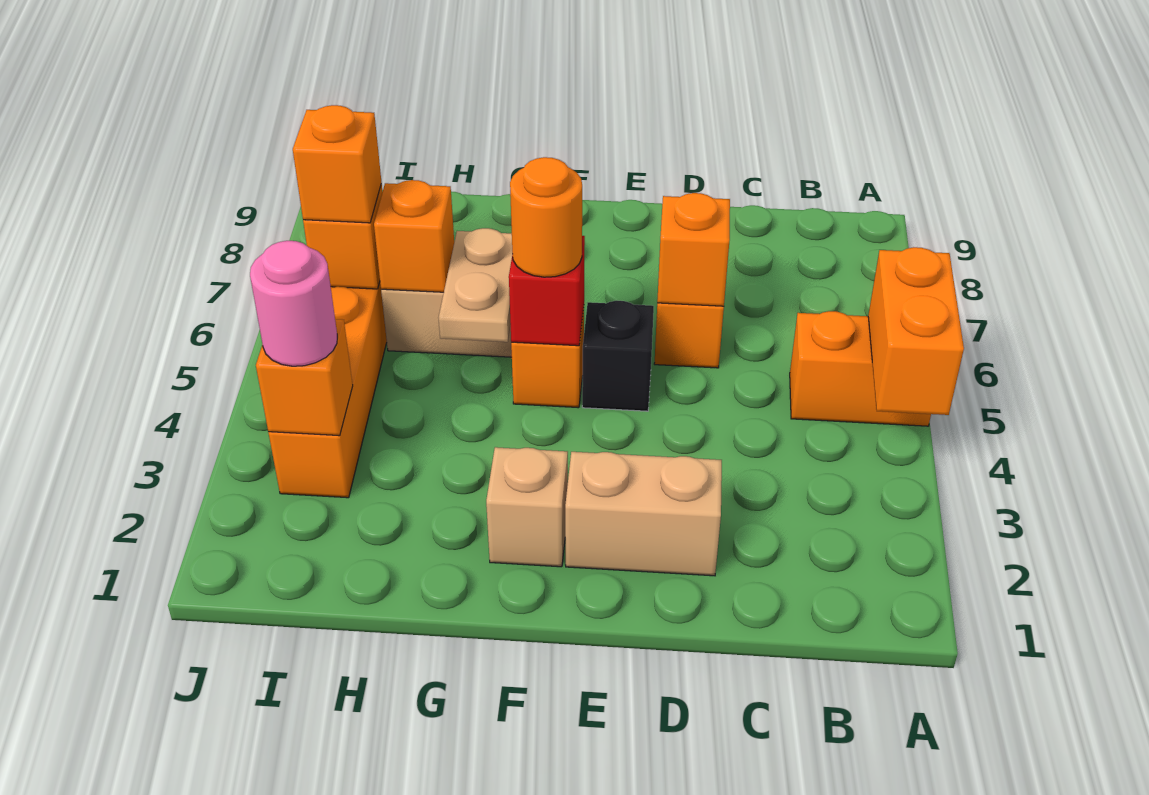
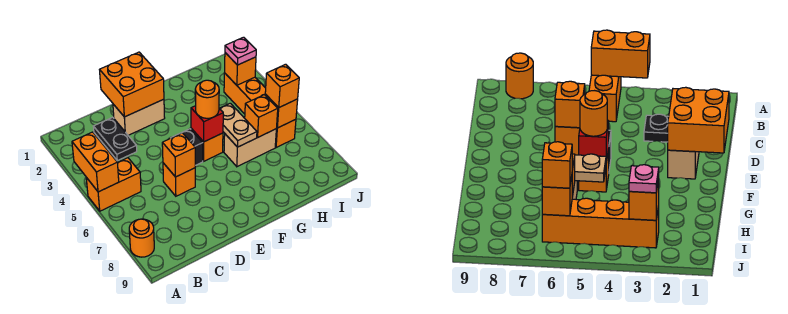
none -> orange round brick A8 level 1
none -> black plate C2:C3 level 1
none -> orange brick D1:E2 level 2
tan brick F2 level 1 -> none
pink round brick I3 level 3 -> pink plate I3 level 3

